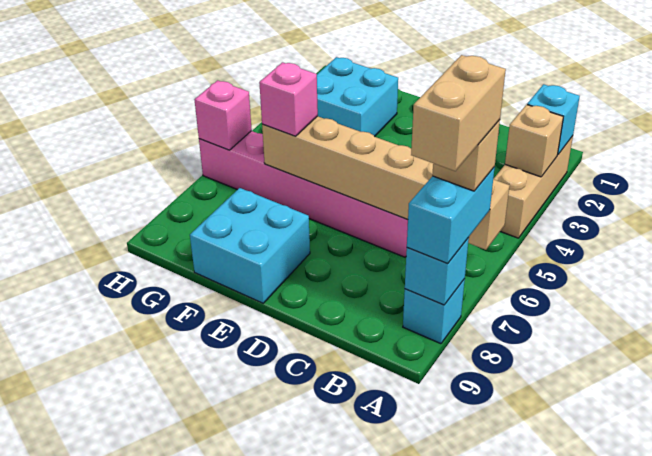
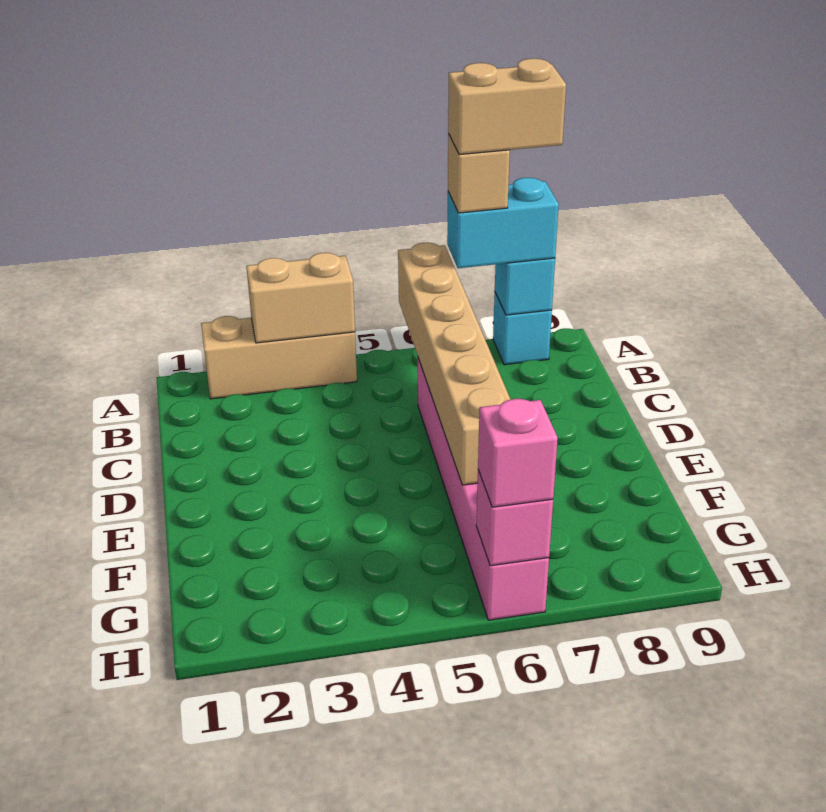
cyan brick A2 level 2 -> none
tan brick A3 level 2 -> tan brick A3:A4 level 2
cyan brick E8:F9 level 1 -> none
cyan brick F2:G3 level 1 -> none
pink brick F6 level 3 -> pink brick H6 level 3

